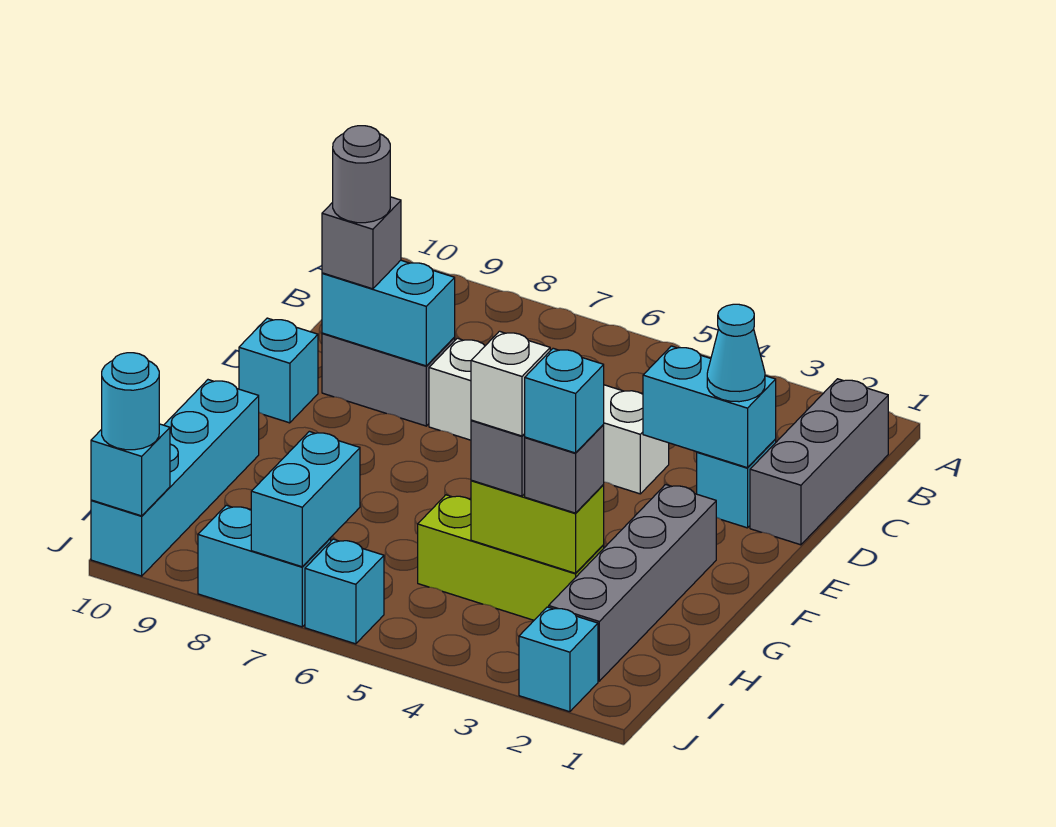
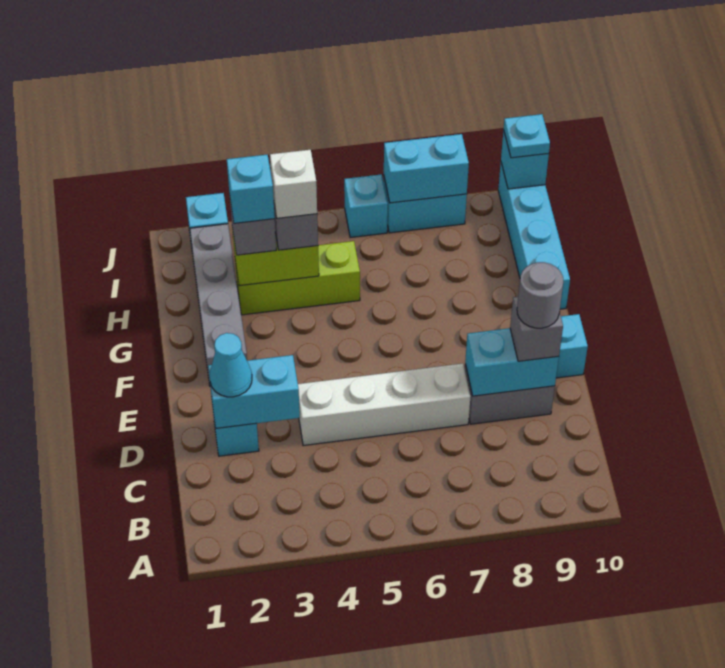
grey brick B1:D1 level 1 -> none
cyan brick I7:J7 level 2 -> cyan brick J7:J8 level 2
cyan round brick J10 level 3 -> cyan plate J10 level 3

